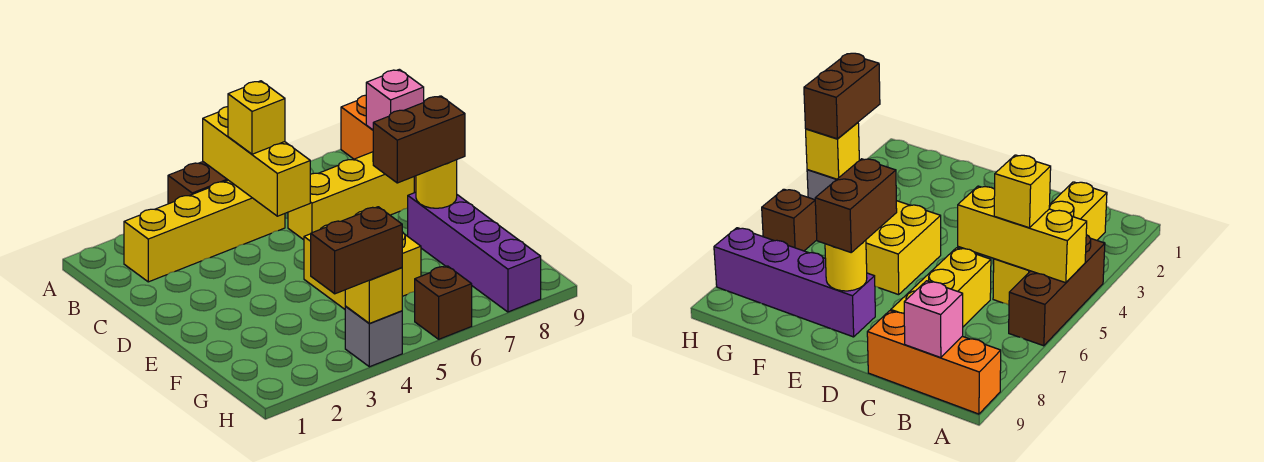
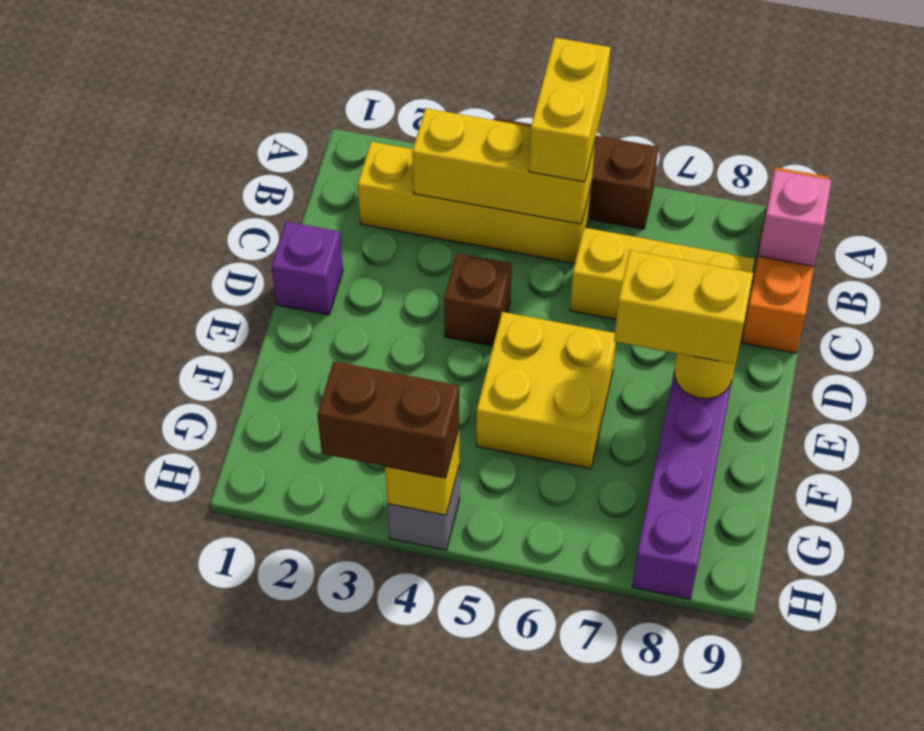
yellow brick A5:C5 level 2 -> yellow brick B3:B5 level 2
yellow brick B5 level 3 -> yellow brick A5:B5 level 3
none -> purple brick D1 level 1
brown brick E7:E8 level 3 -> yellow brick E7:E8 level 3
brown brick H6 level 1 -> brown brick D4 level 1

